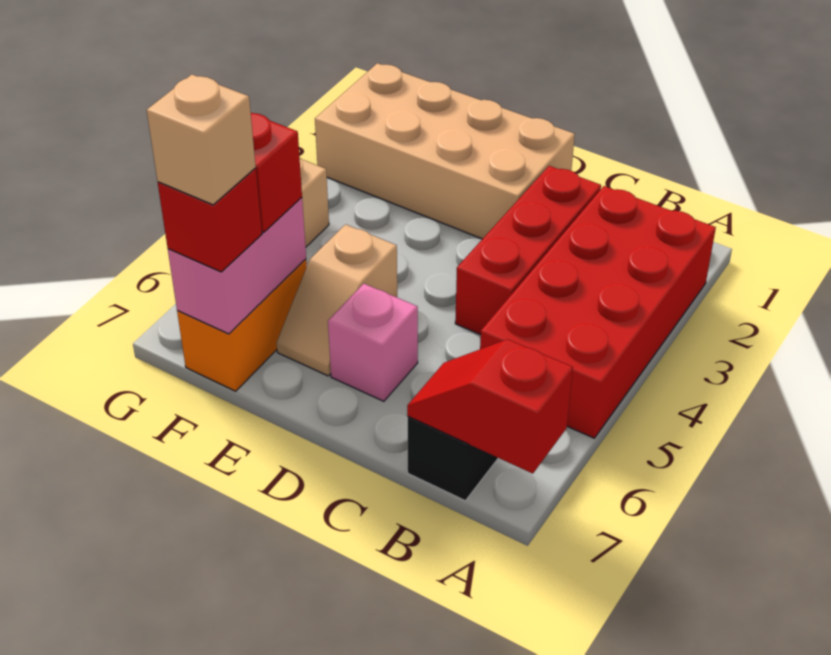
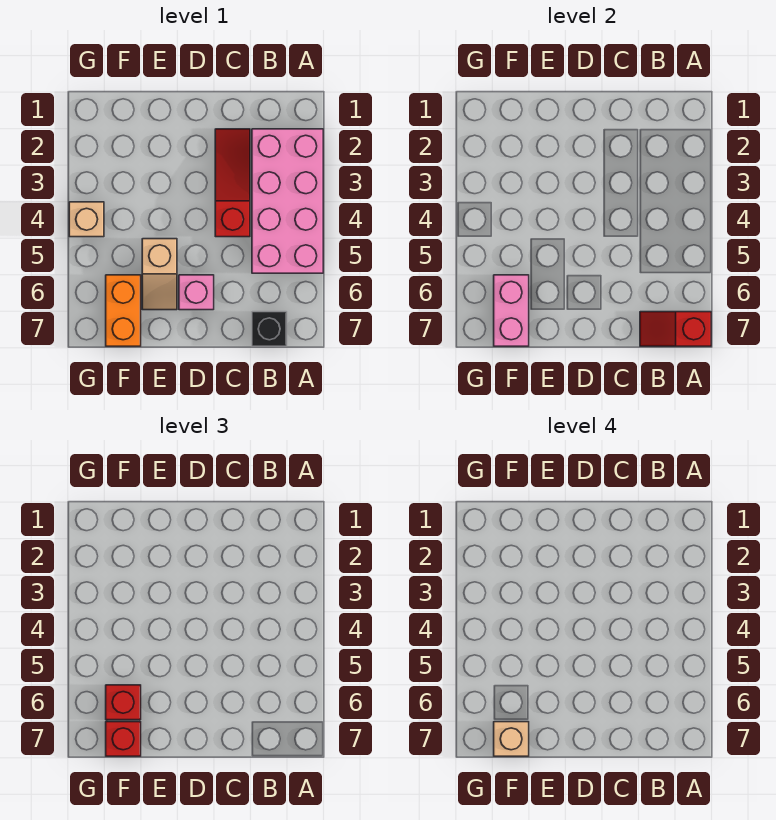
red brick A2:B5 level 1 -> pink brick A2:B5 level 1
red brick C2:C4 level 1 -> red slope C2:C4 level 1 top 4
tan brick D1:G2 level 1 -> none

